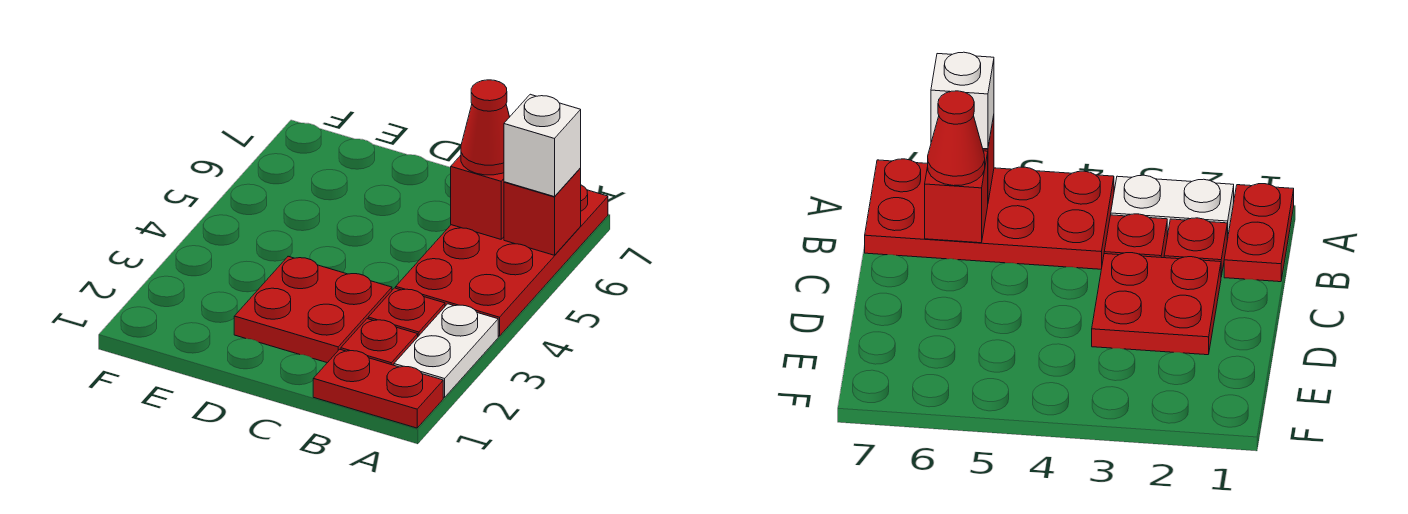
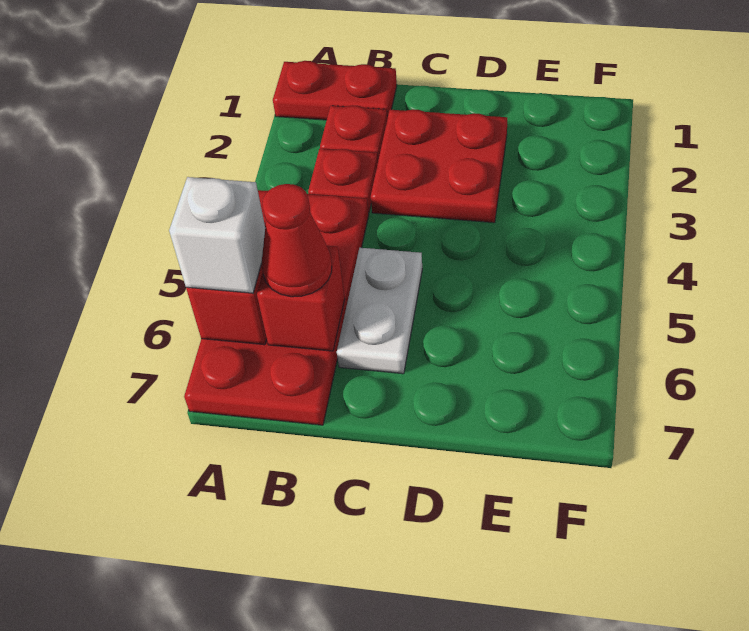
white plate A2:A3 level 1 -> white plate C5:C6 level 1

